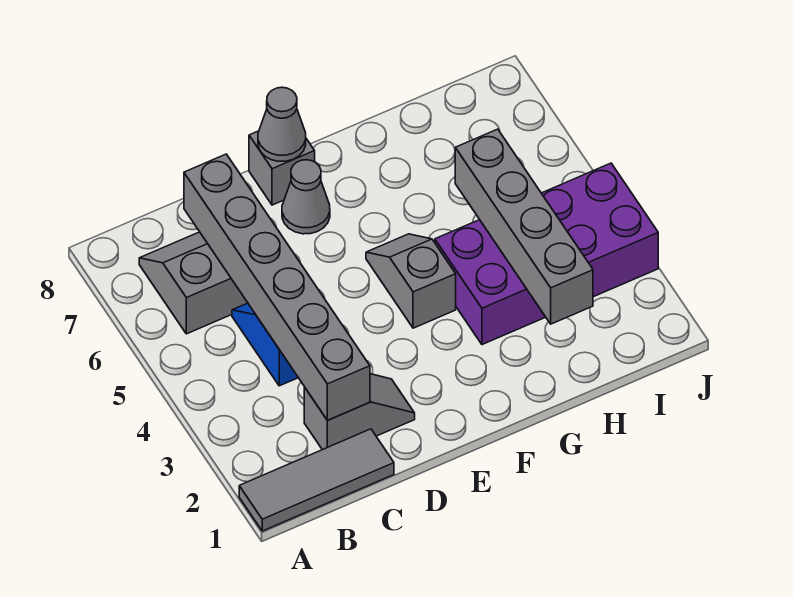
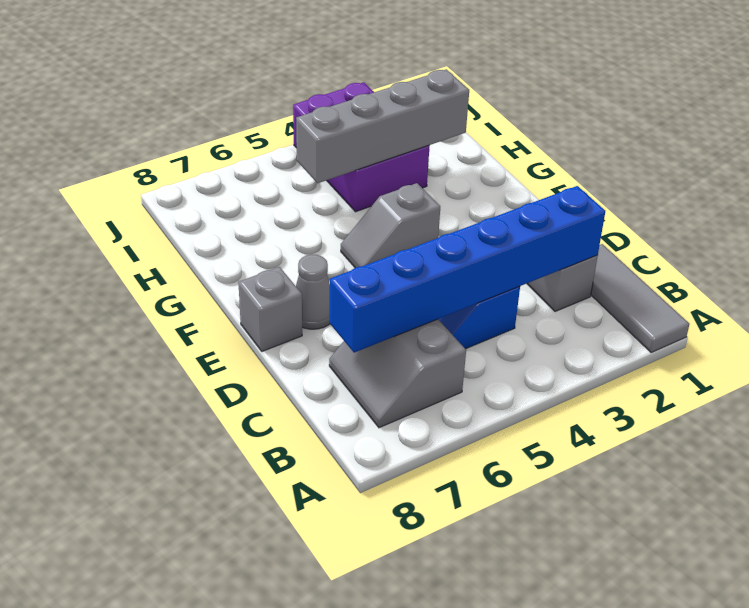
grey brick C2:C7 level 2 -> blue brick C2:C7 level 2
grey cone E8 level 2 -> none
purple brick G3:J4 level 1 -> purple brick H3:J4 level 1

